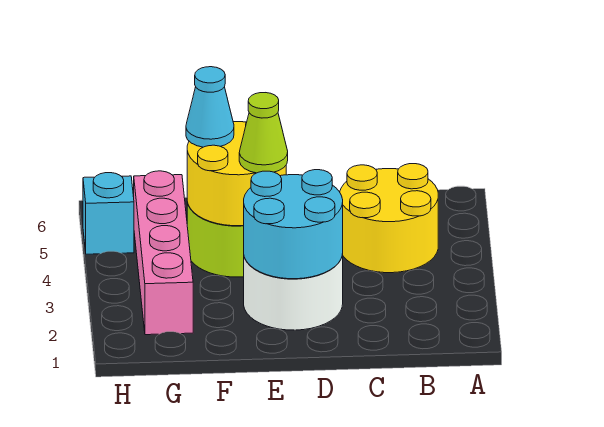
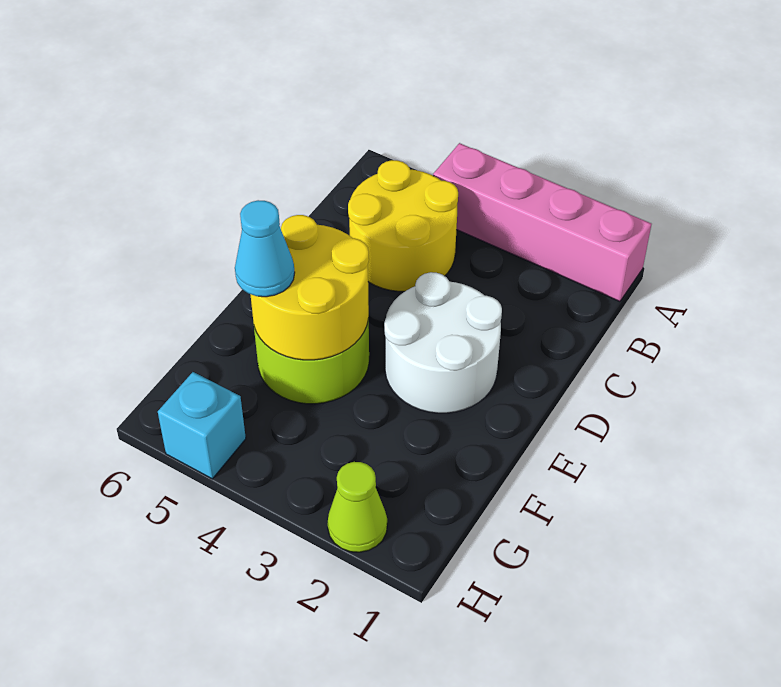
cyan round brick D2:E3 level 2 -> none
lime cone E4 level 3 -> lime cone H2 level 1
pink brick G2:G5 level 1 -> pink brick A1:A4 level 1

